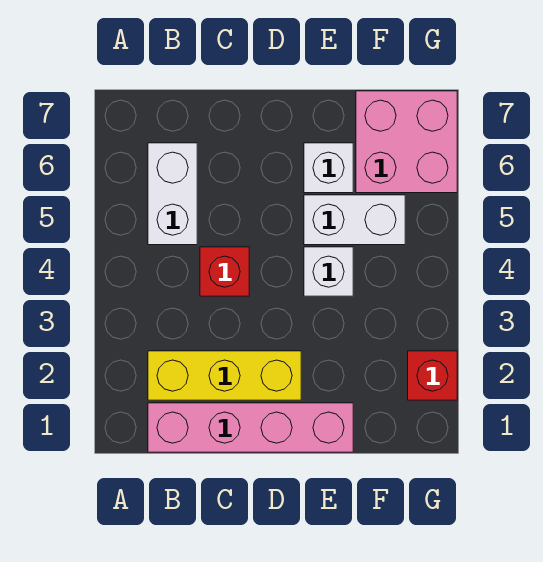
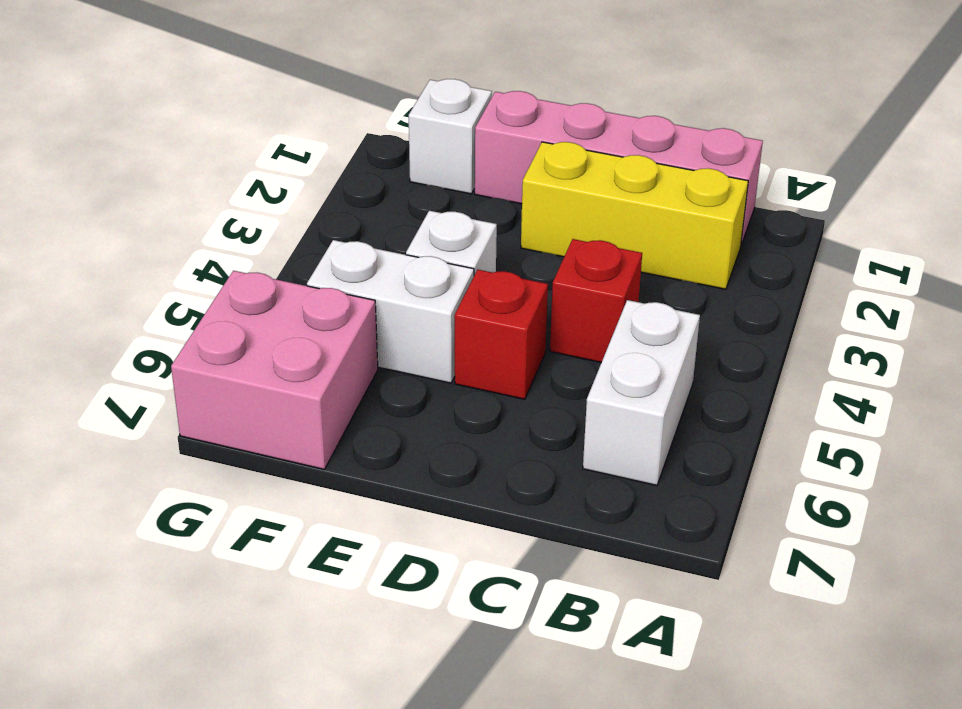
white brick E6 level 1 -> white brick F1 level 1
red brick G2 level 1 -> red brick D5 level 1

